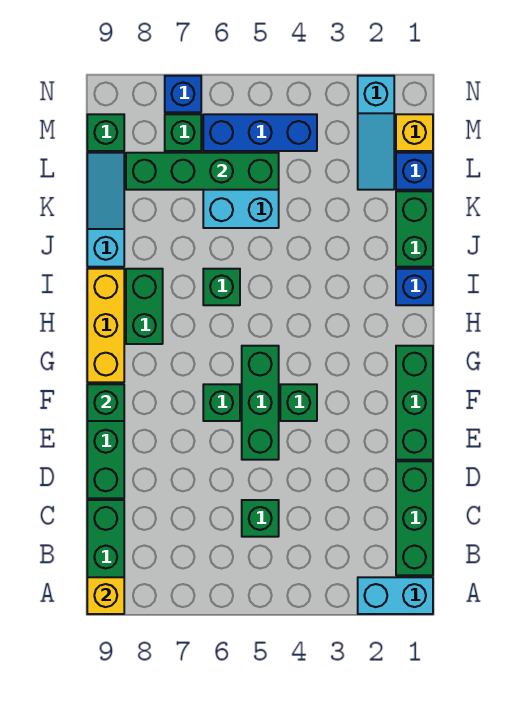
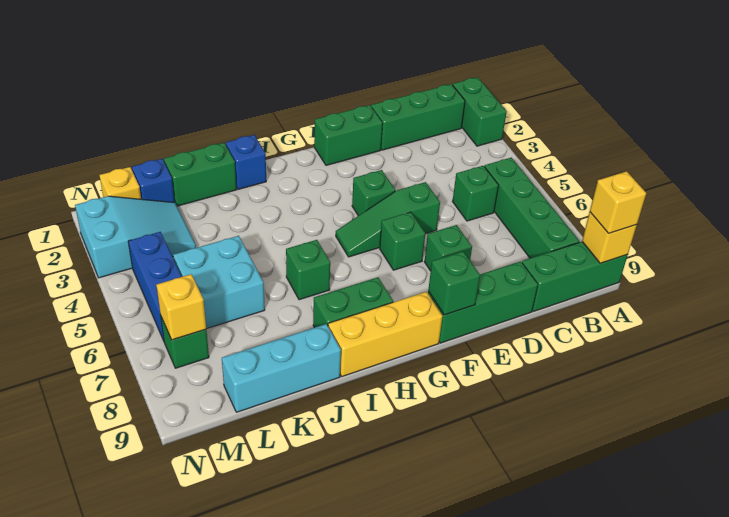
cyan brick A1:A2 level 1 -> green brick A1:A2 level 1
none -> yellow brick A9 level 3
green brick E1:G1 level 1 -> green brick E1:F1 level 1
green brick E5:G5 level 1 -> green slope E5:G5 level 1 top E
cyan slope J9:L9 level 1 top J -> cyan brick J9:L9 level 1
cyan slope L2:N2 level 1 top N -> cyan slope L2:N3 level 1 top N
green brick L5:L8 level 2 -> green brick B5:B8 level 1
none -> yellow brick M7 level 2
green brick M9 level 1 -> green brick E7 level 1
blue brick N7 level 1 -> none

